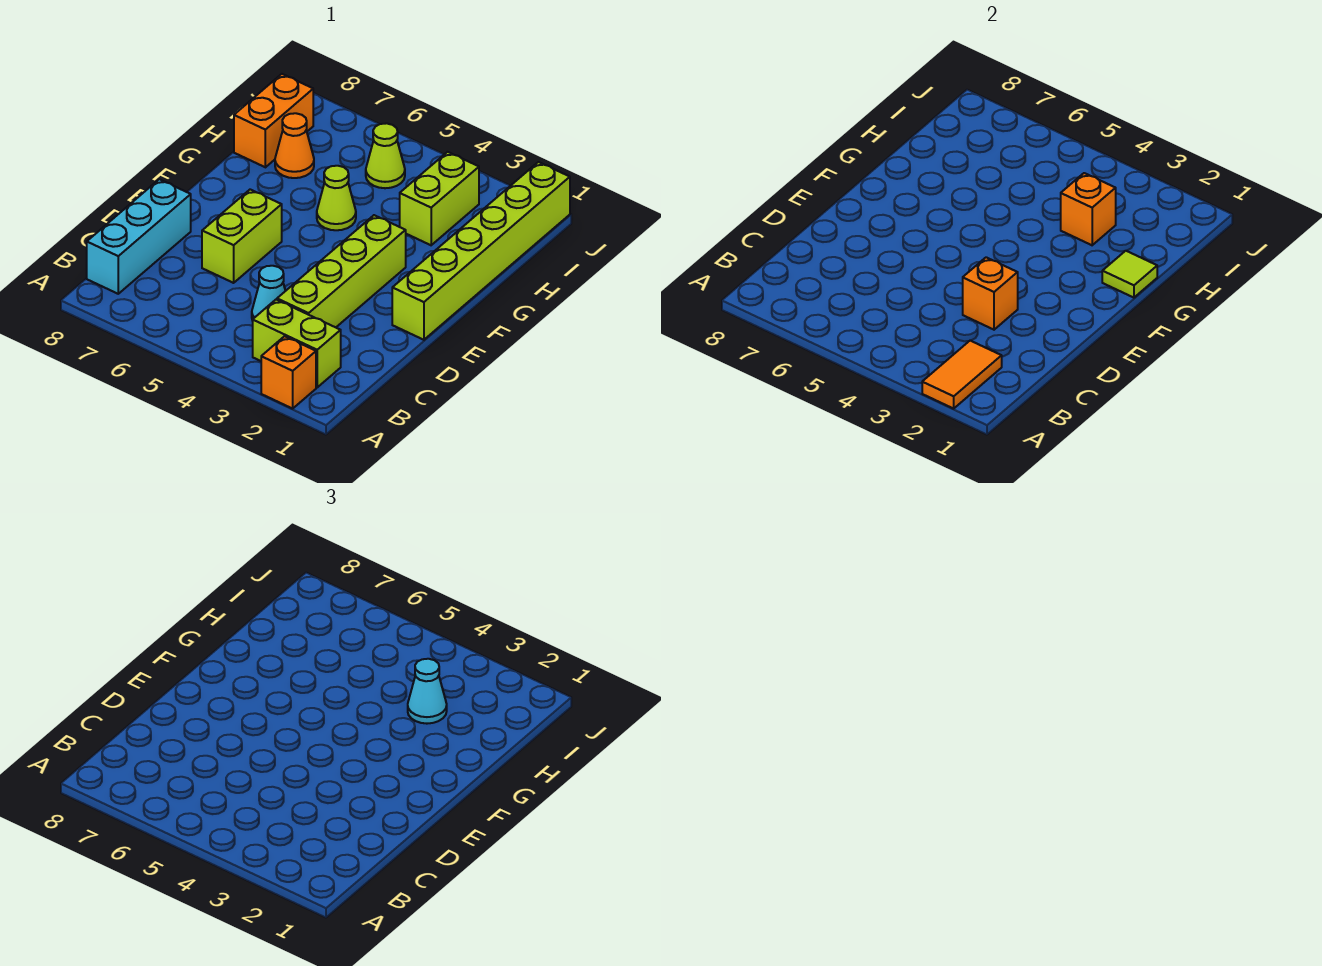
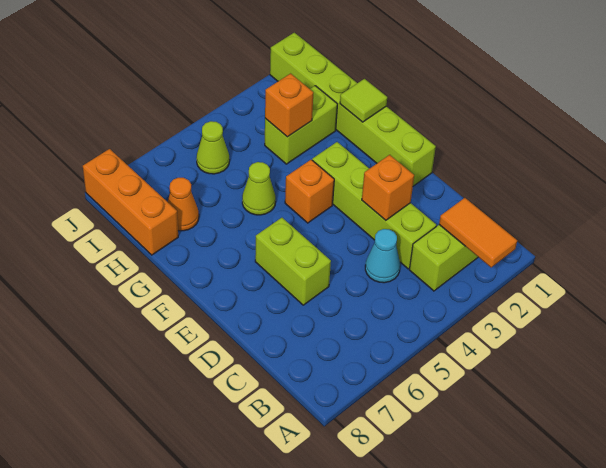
orange brick A2 level 1 -> orange brick F4 level 1
cyan brick B8:D8 level 1 -> none
lime brick H3:I3 level 1 -> lime brick H2:H3 level 1
cyan cone H3 level 3 -> none
orange brick H8:I8 level 1 -> orange brick H8:J8 level 1

